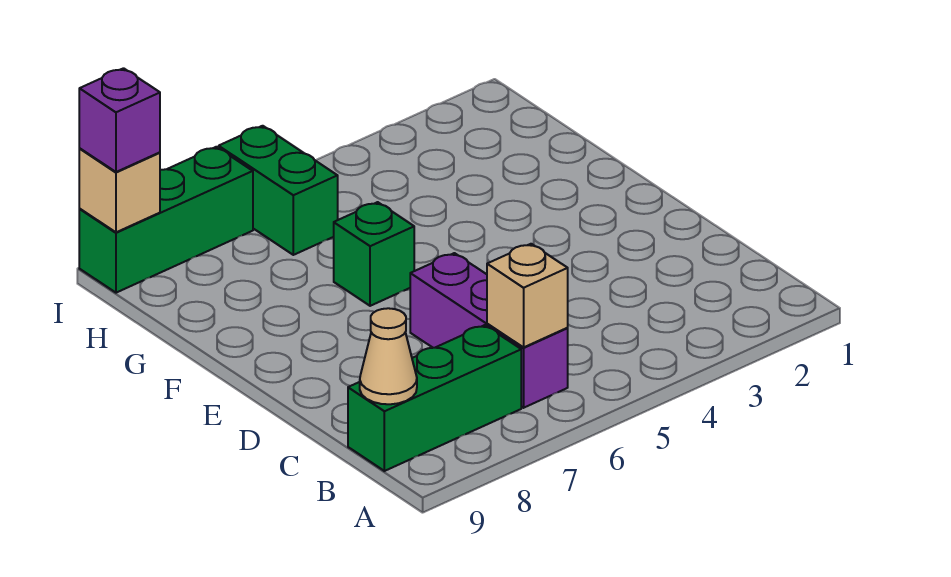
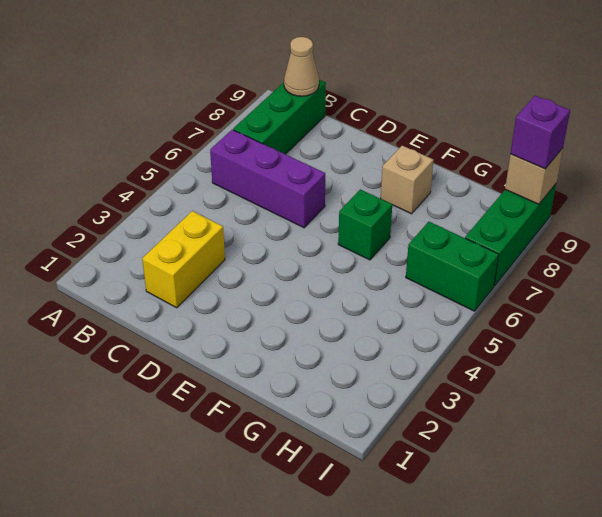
tan brick B6 level 2 -> tan brick F8 level 1
none -> yellow brick C2:C3 level 1

